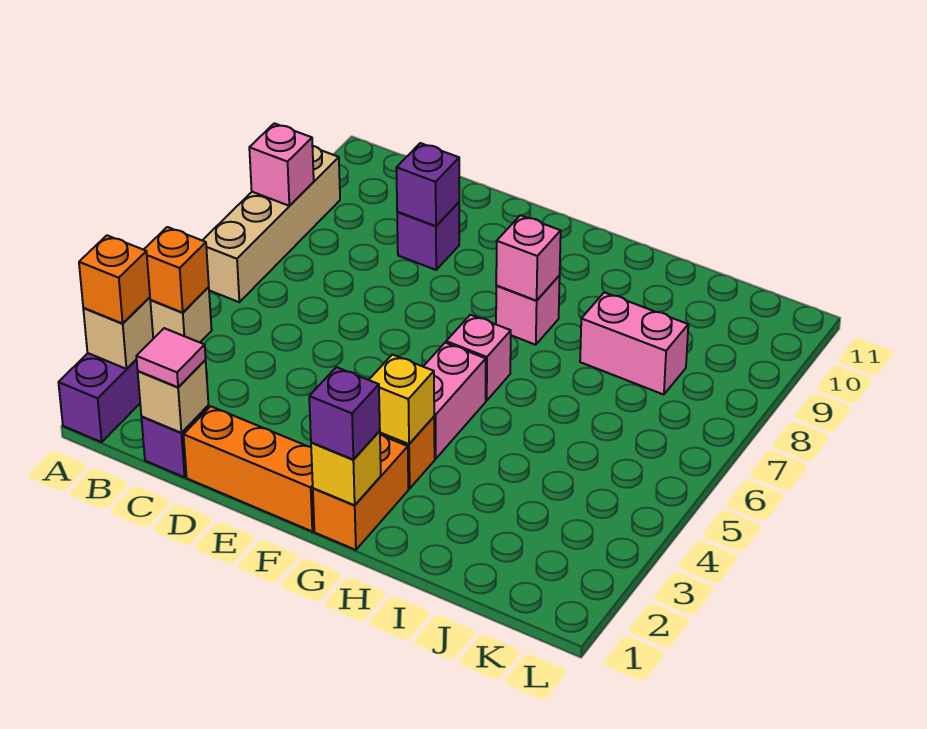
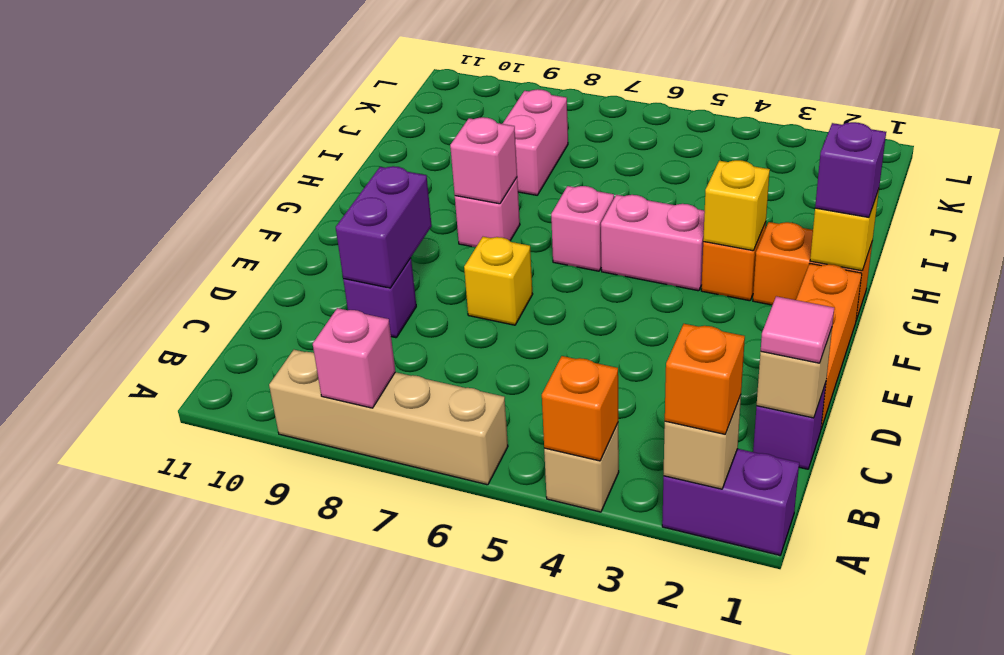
purple brick D9 level 2 -> purple brick D9:E9 level 2
none -> yellow brick E7 level 1

